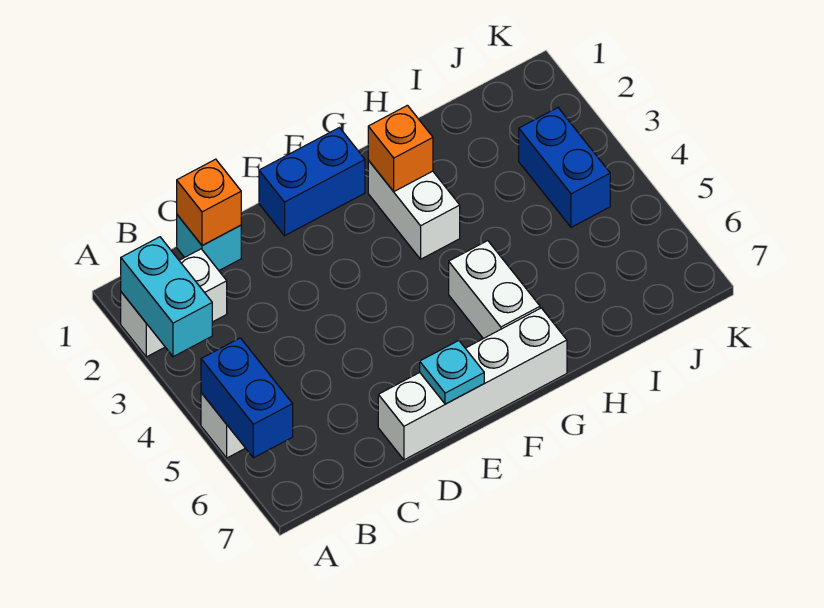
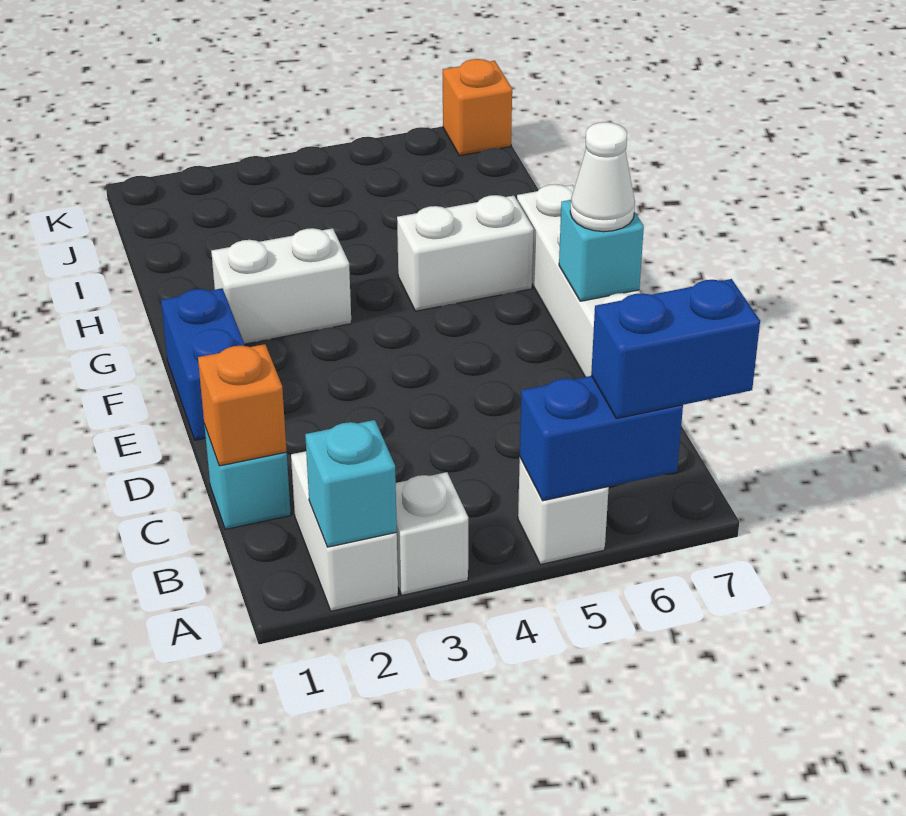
cyan brick A2:A3 level 2 -> cyan brick A2 level 2
none -> white brick A3 level 1
cyan plate E7 level 2 -> cyan brick E7 level 2
none -> white cone E7 level 3
orange brick G2 level 2 -> orange brick K7 level 1
blue brick J3:J4 level 1 -> blue brick A6:A7 level 3

